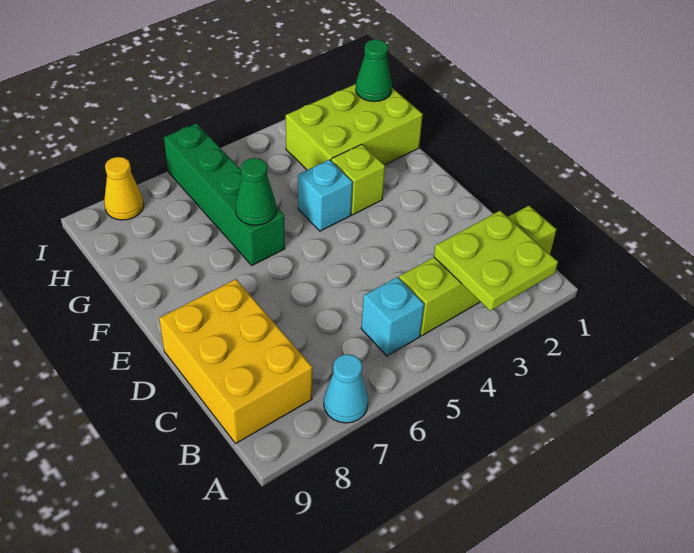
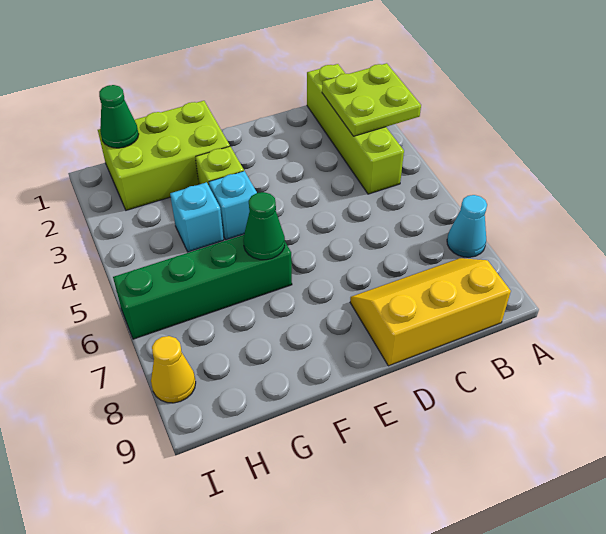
cyan brick B5 level 1 -> cyan brick G4 level 1
yellow brick B8:D9 level 1 -> yellow slope B8:D9 level 1 top 9
lime brick G1:H3 level 1 -> lime brick F1:H2 level 1

